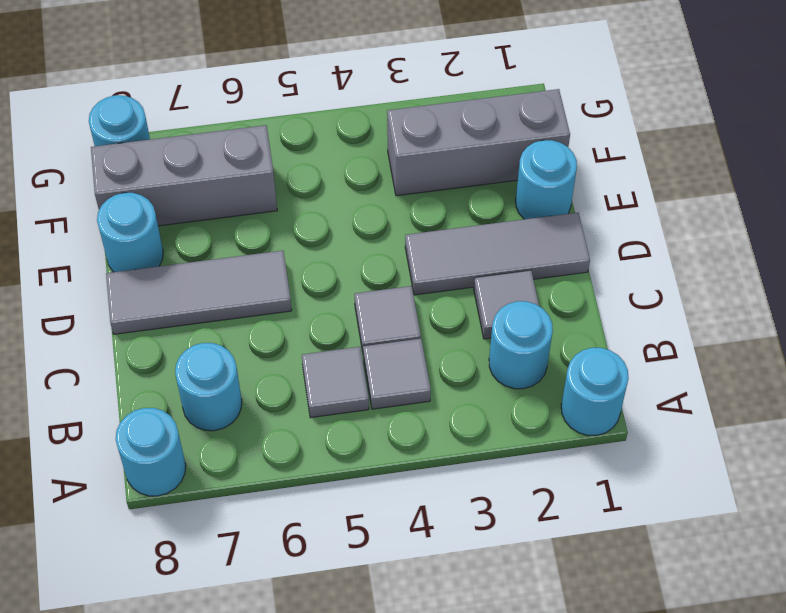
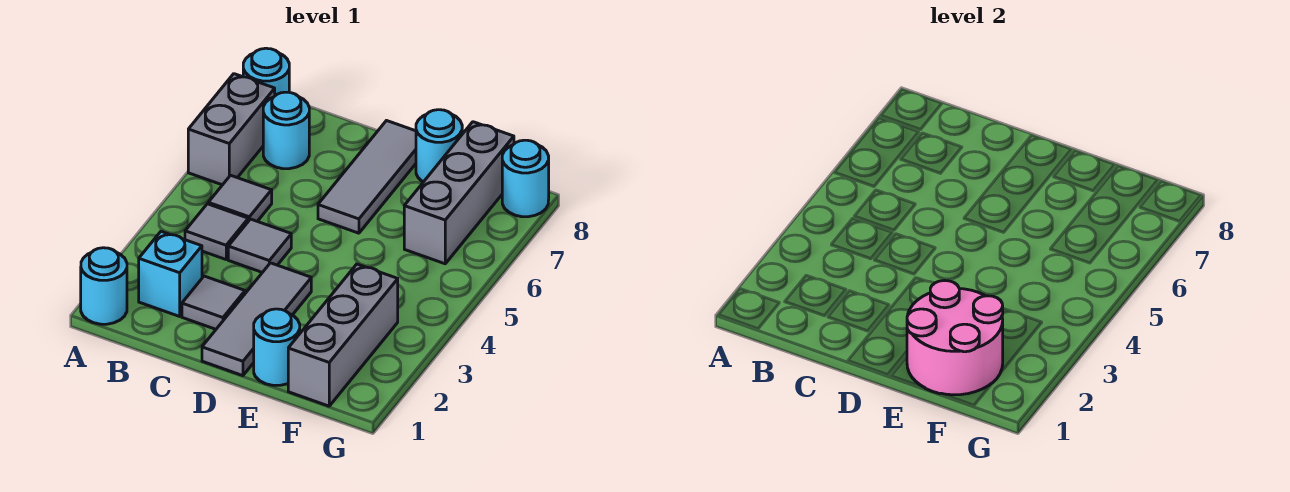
none -> grey brick A6:A7 level 1
cyan round brick B2 level 1 -> cyan brick B2 level 1
none -> pink round brick E1:F2 level 2

